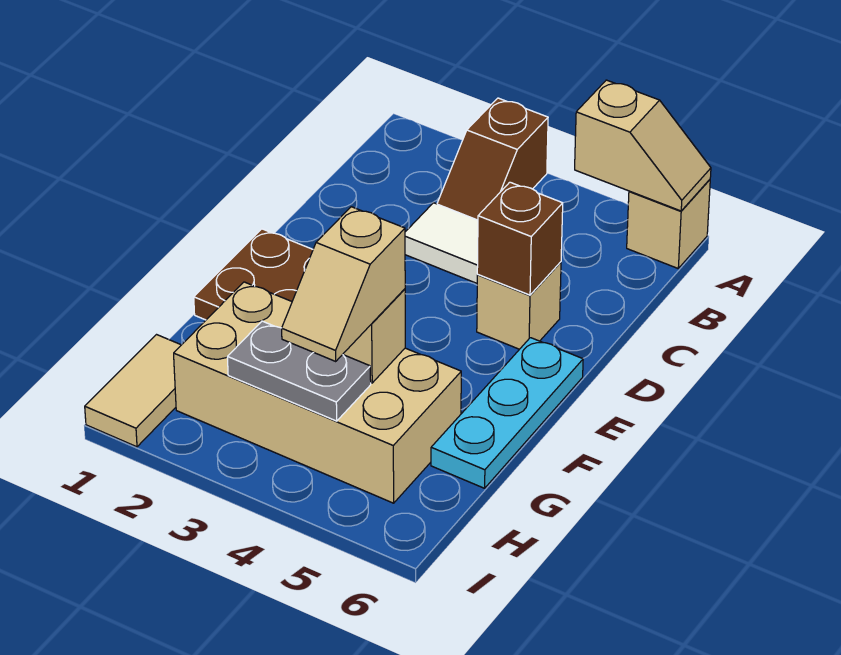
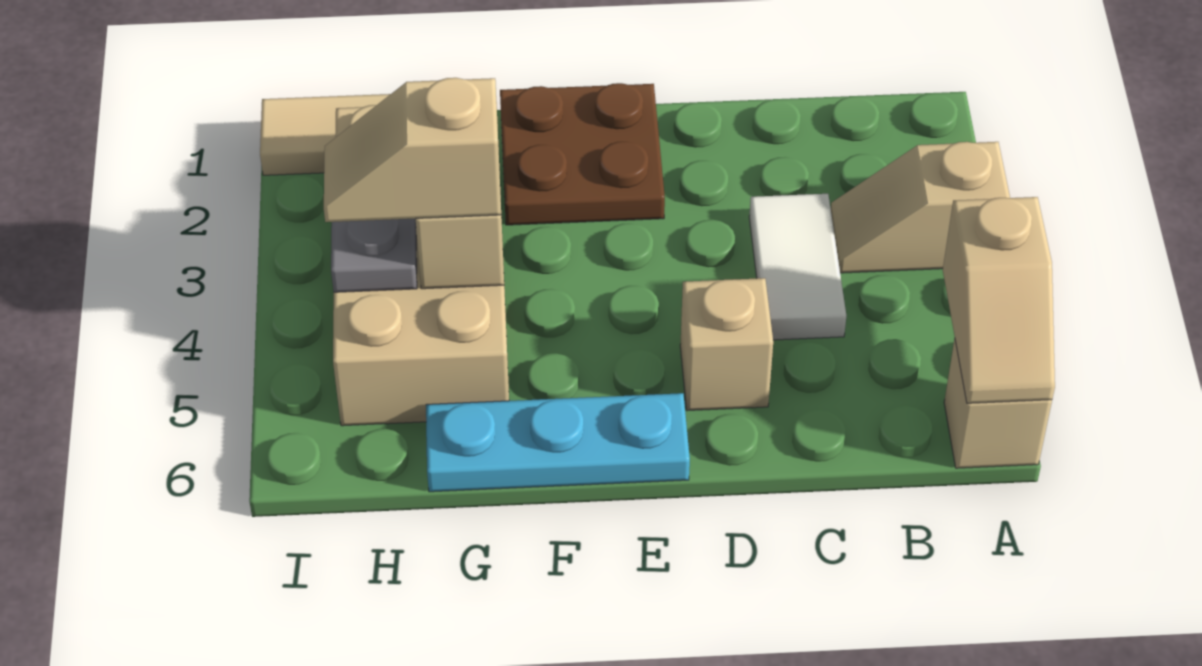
brown slope A3:B3 level 1 top A -> tan slope A3:B3 level 1 top A
brown brick D5 level 2 -> none

